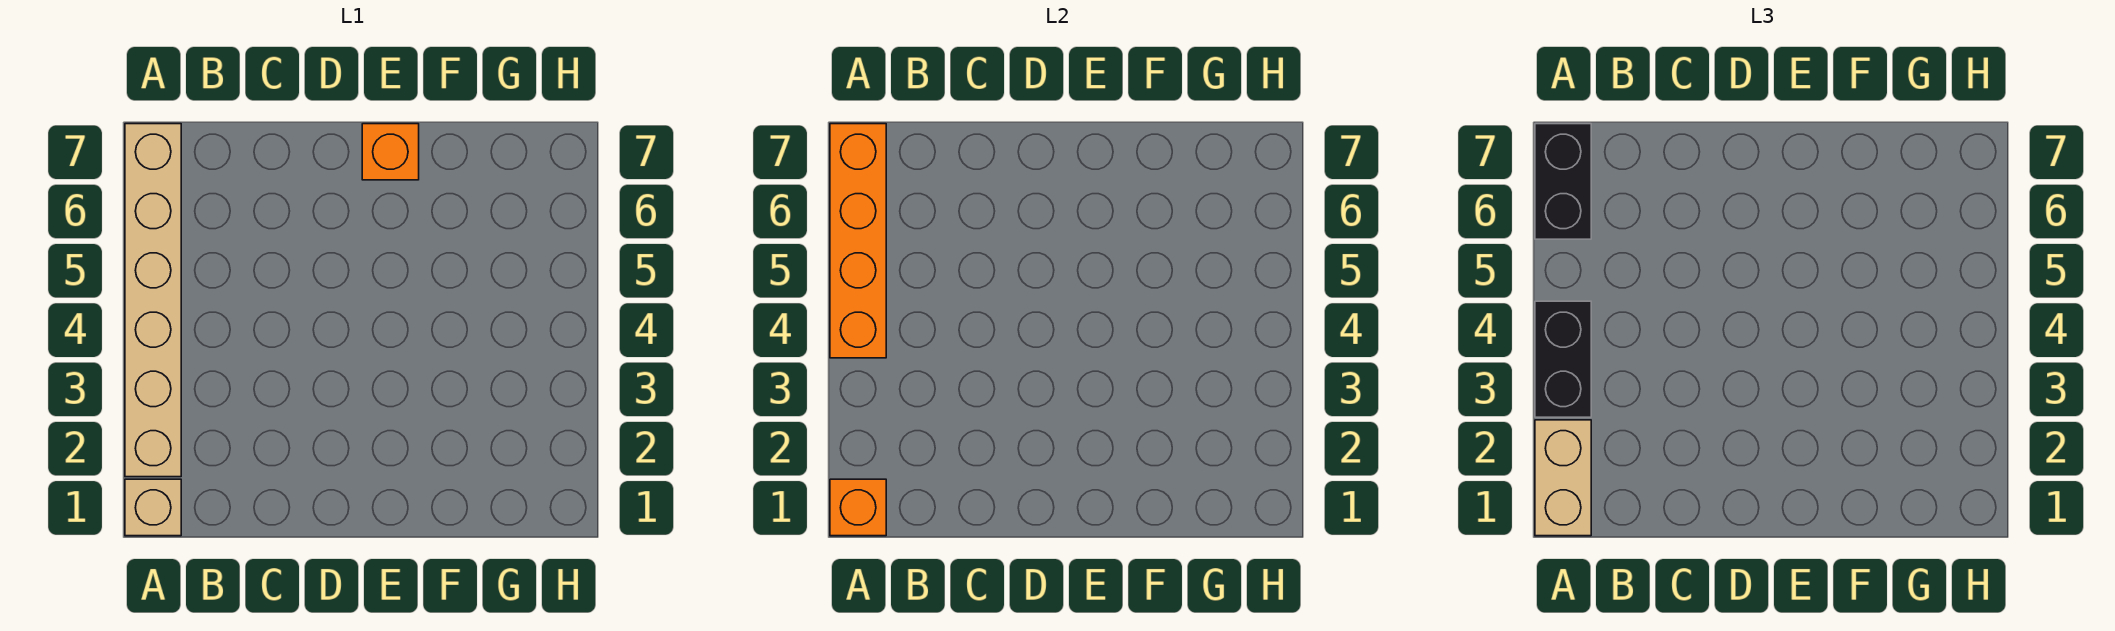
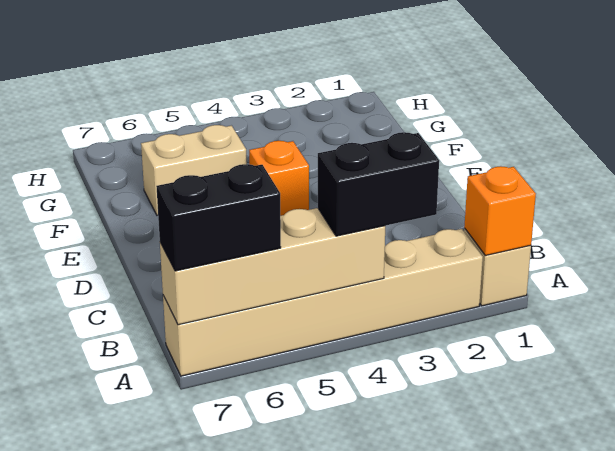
tan brick A1:A2 level 3 -> tan brick F5:F6 level 1
orange brick A4:A7 level 2 -> tan brick A4:A7 level 2
orange brick E7 level 1 -> orange brick E4 level 1

